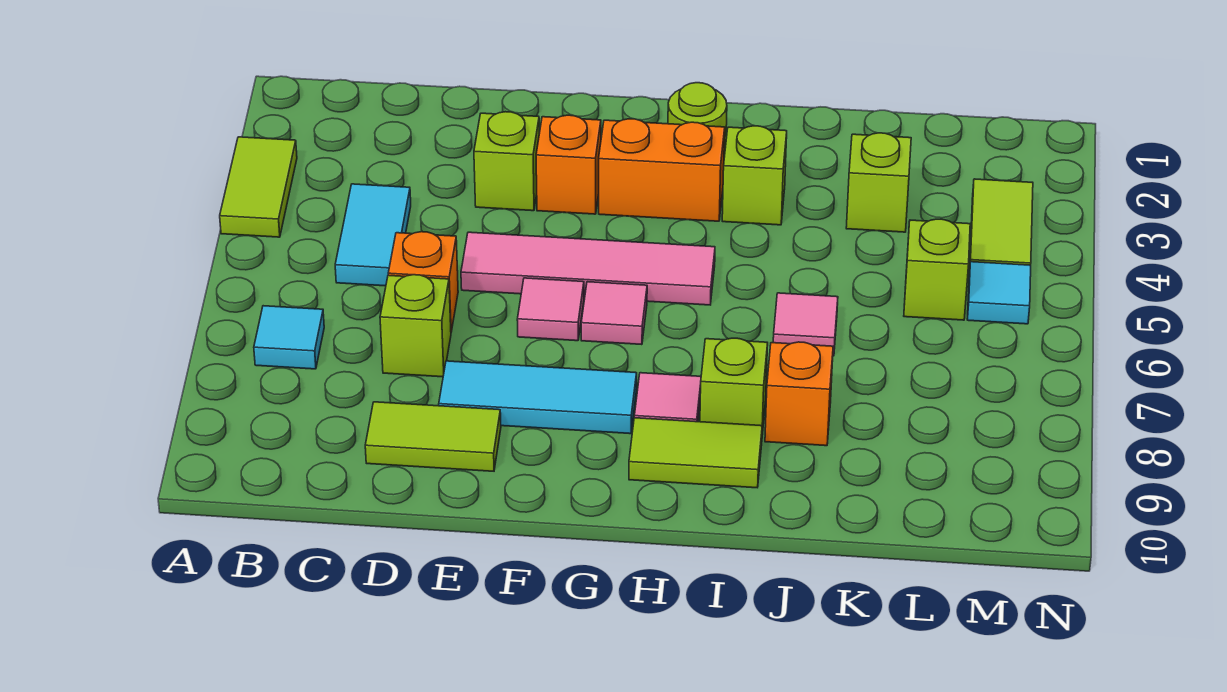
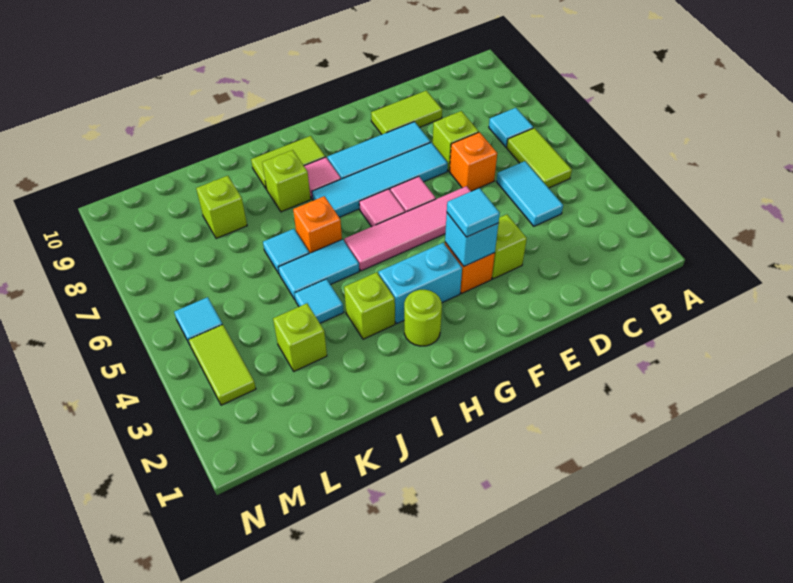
lime tile A3:A4 level 1 -> lime tile B5:B6 level 1
none -> cyan tile E7:H7 level 1
none -> cyan brick F3 level 2
none -> cyan tile F3 level 3
orange brick G3:H3 level 1 -> cyan brick G3:H3 level 1
none -> cyan tile I5:J5 level 1
none -> cyan tile J4 level 1
pink tile J6 level 1 -> cyan tile J6 level 1
orange brick J8 level 1 -> orange brick I6 level 1
lime brick L5 level 1 -> lime brick K8 level 1

